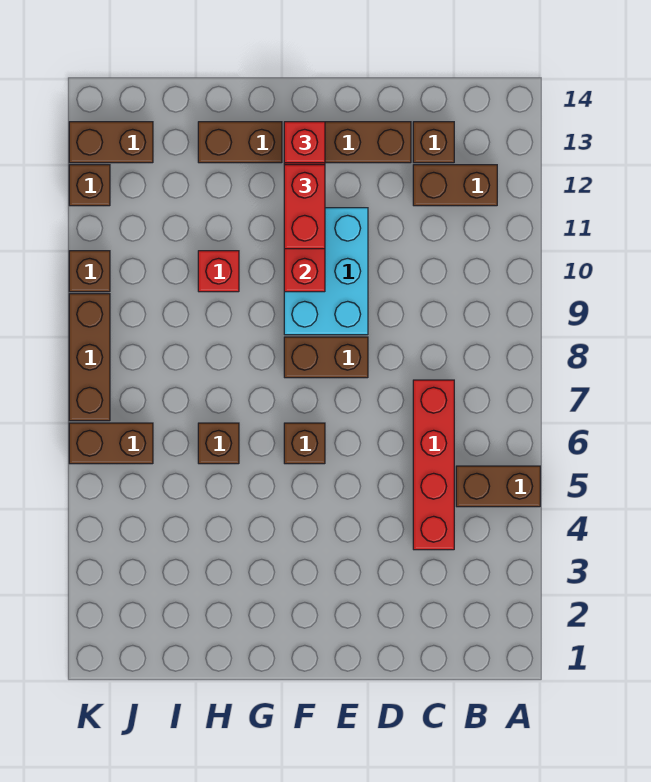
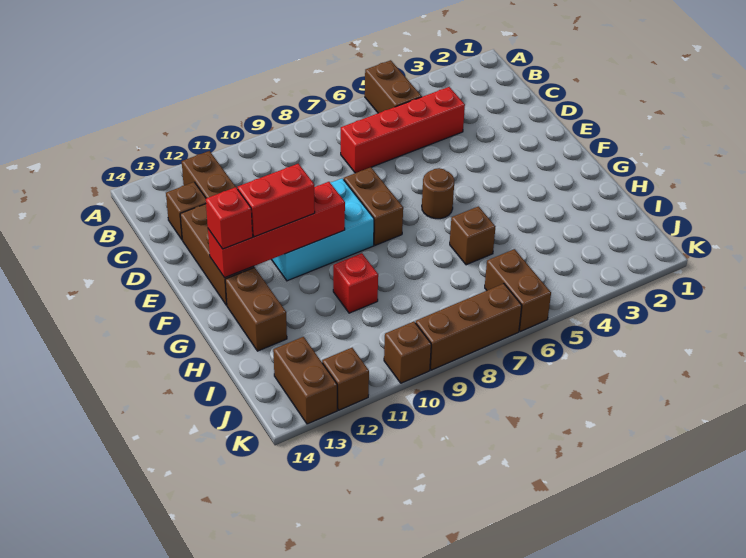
brown brick F6 level 1 -> brown round brick F6 level 1

